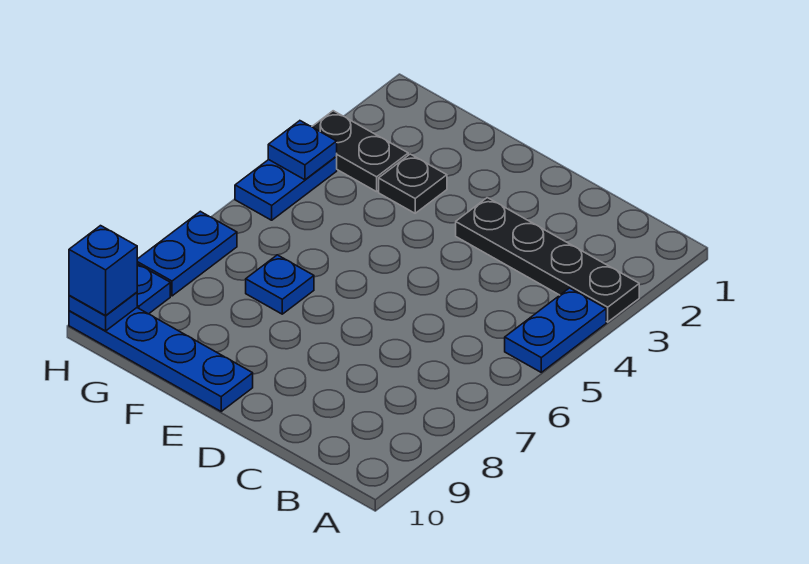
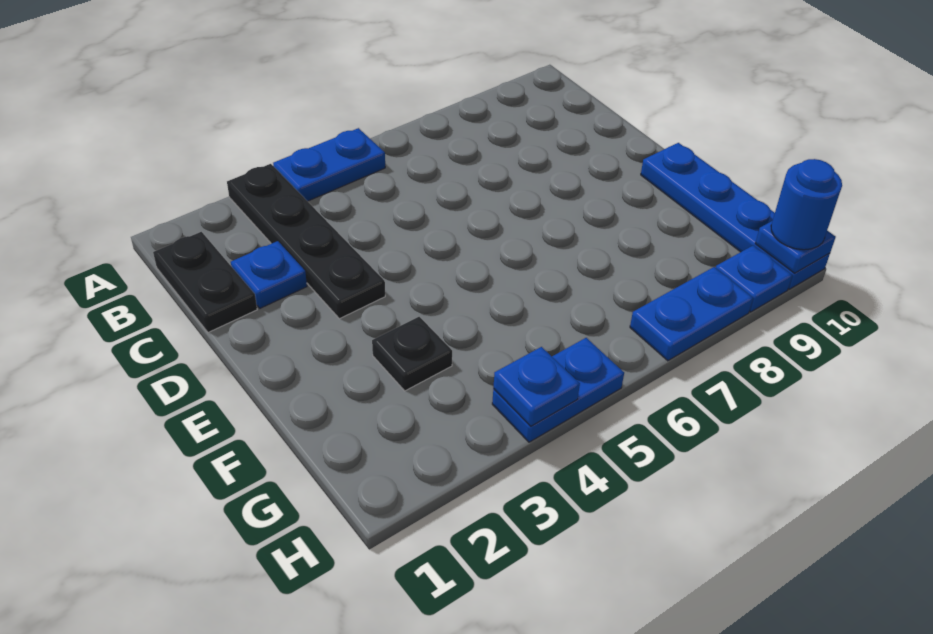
blue plate F7 level 1 -> blue plate C2 level 1
black plate G3:H3 level 1 -> black plate B1:C1 level 1
blue brick H10 level 3 -> blue round brick H10 level 3

